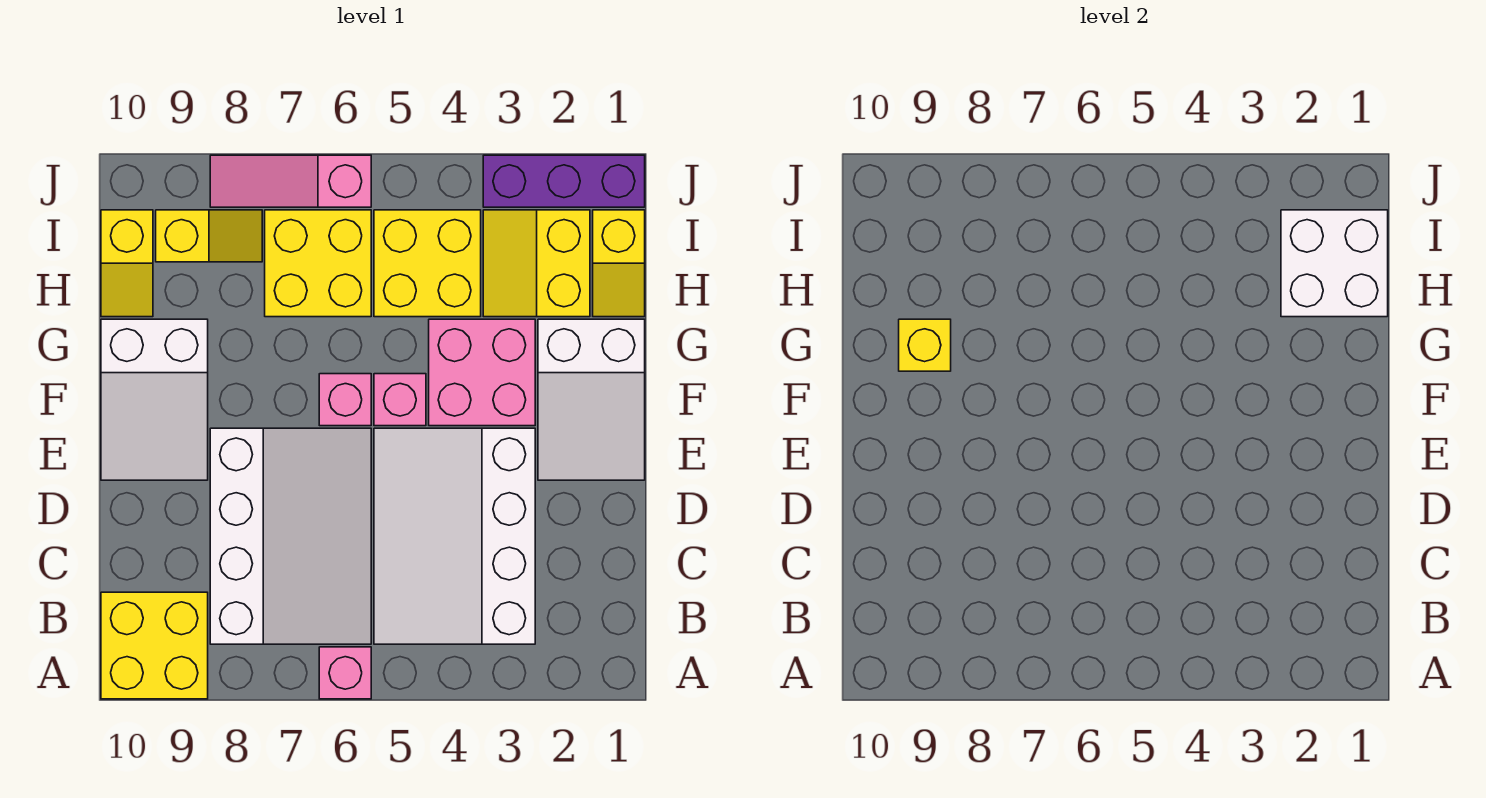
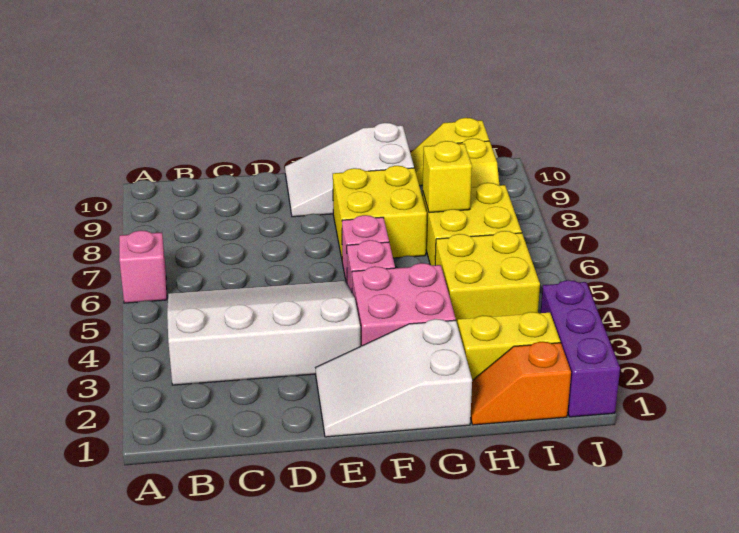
yellow brick A9:B10 level 1 -> yellow brick F7:G8 level 1
white slope B6:E8 level 1 top 8 -> none
yellow brick G9 level 2 -> yellow brick H7 level 2
yellow slope H1:I1 level 1 top I -> orange slope H1:I1 level 1 top I
white brick H1:I2 level 2 -> none
pink slope J6:J8 level 1 top 6 -> none

